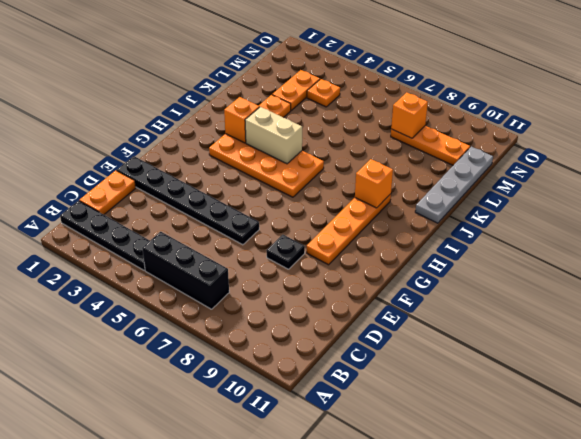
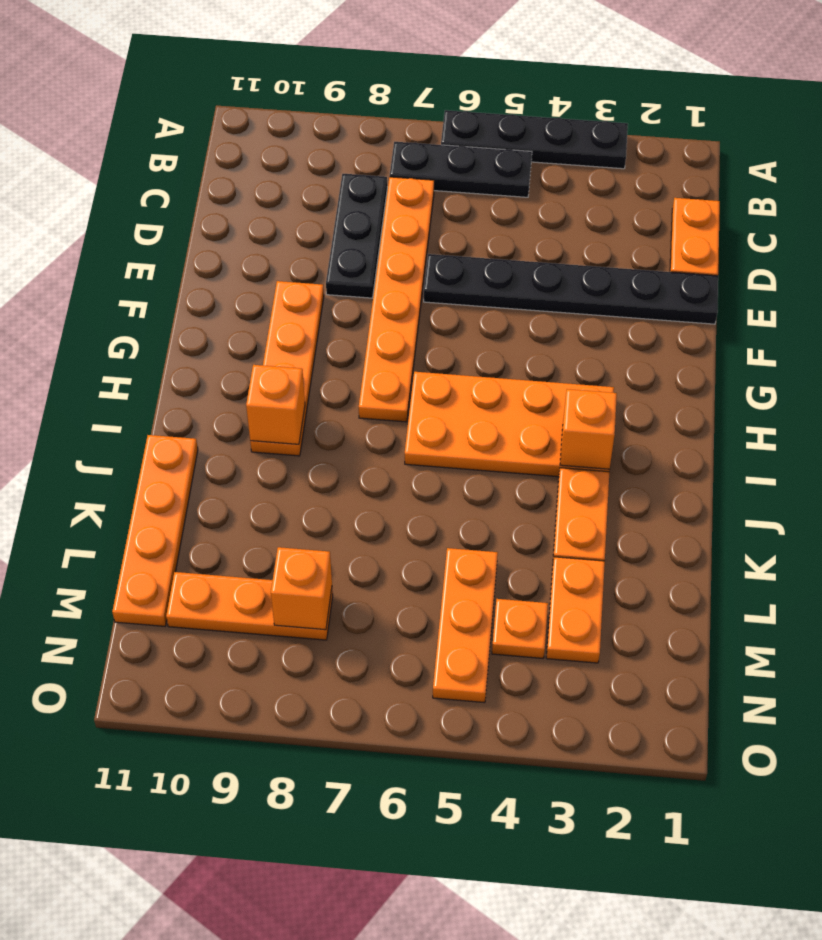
black plate B1:B4 level 1 -> black plate A3:A6 level 1
black brick B5:B7 level 1 -> black plate B5:B7 level 1
none -> orange plate C7:H7 level 1
black plate E8 level 1 -> black plate C8:E8 level 1
tan brick I4:I5 level 2 -> none
grey plate J11:M11 level 1 -> orange plate J11:M11 level 1
none -> orange plate L5:N5 level 1

